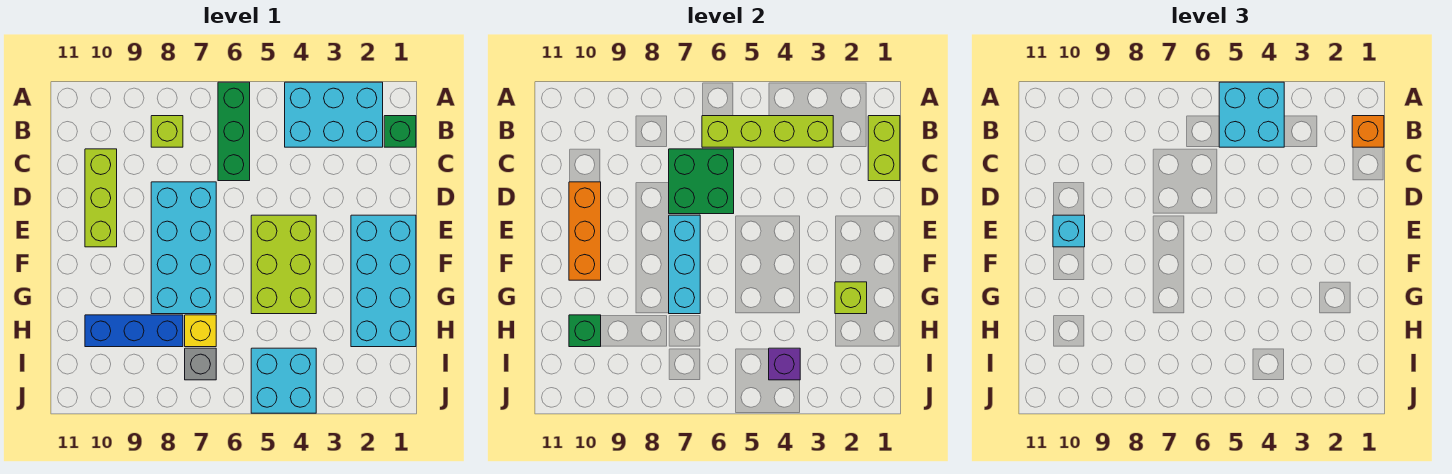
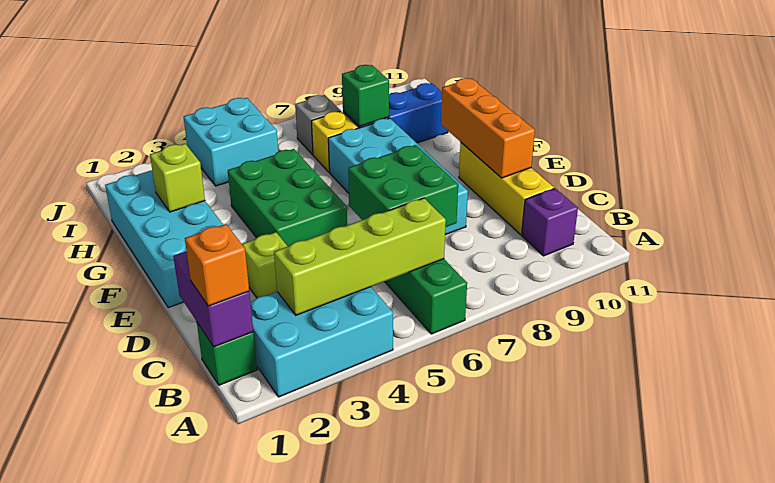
cyan brick A4:B5 level 3 -> none
lime brick B1:C1 level 2 -> purple brick B1:C1 level 2
lime brick B8 level 1 -> lime brick D3 level 1
lime brick C10:E10 level 1 -> yellow brick C10:E10 level 1
lime brick E4:G5 level 1 -> green brick E4:G5 level 1
cyan brick E7:G7 level 2 -> none
cyan brick E10 level 3 -> none
green brick H10 level 2 -> green brick H8 level 2
purple brick I4 level 2 -> purple brick B10 level 1

